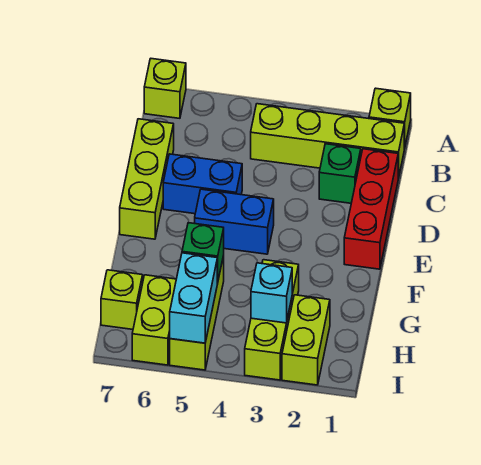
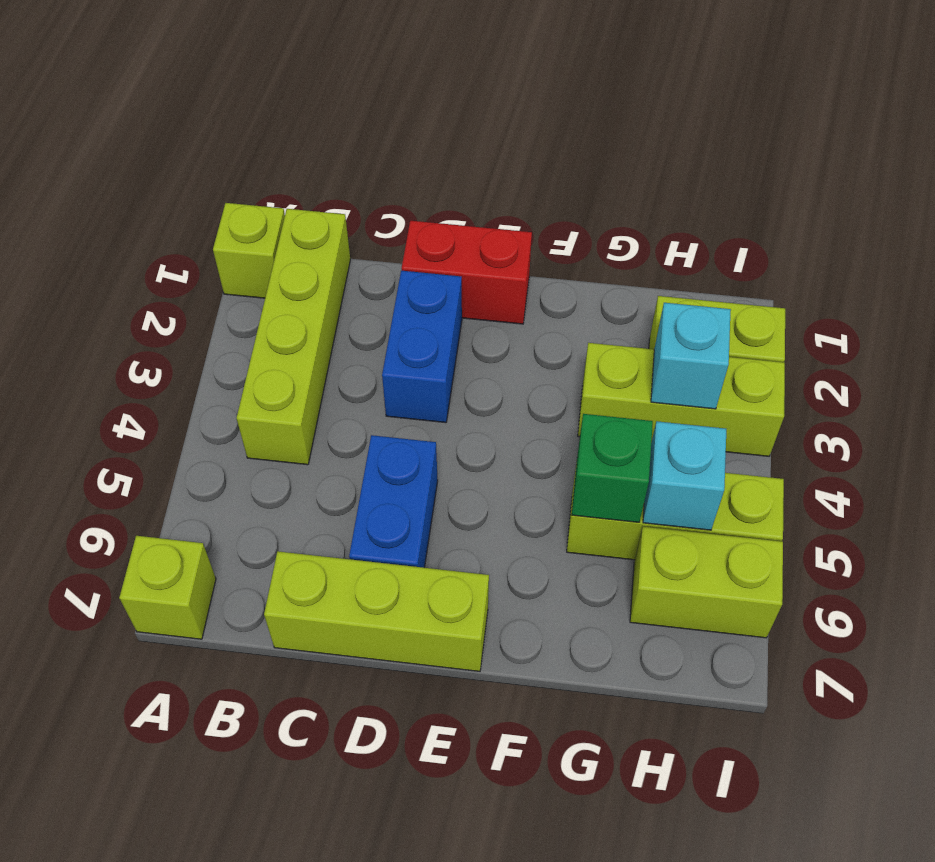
red brick C1:E1 level 1 -> red brick D1:E1 level 1
green brick C2 level 1 -> none
blue brick E4:E5 level 1 -> blue brick D2:D3 level 1
cyan brick H5:I5 level 2 -> cyan brick H5 level 2
lime brick H7 level 1 -> none

